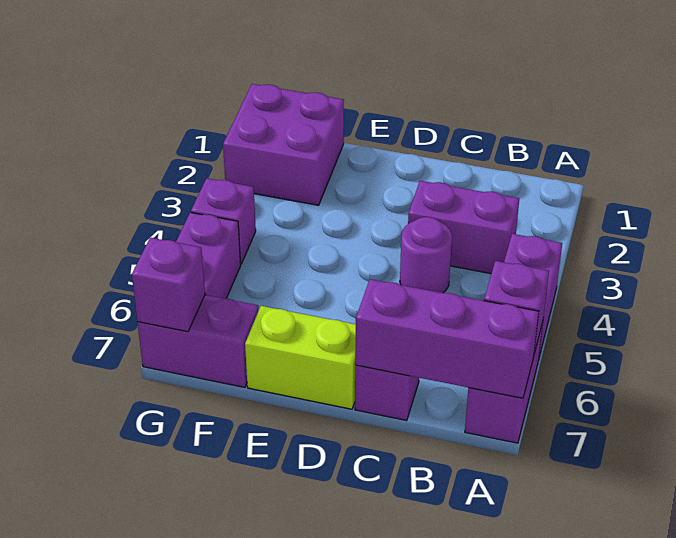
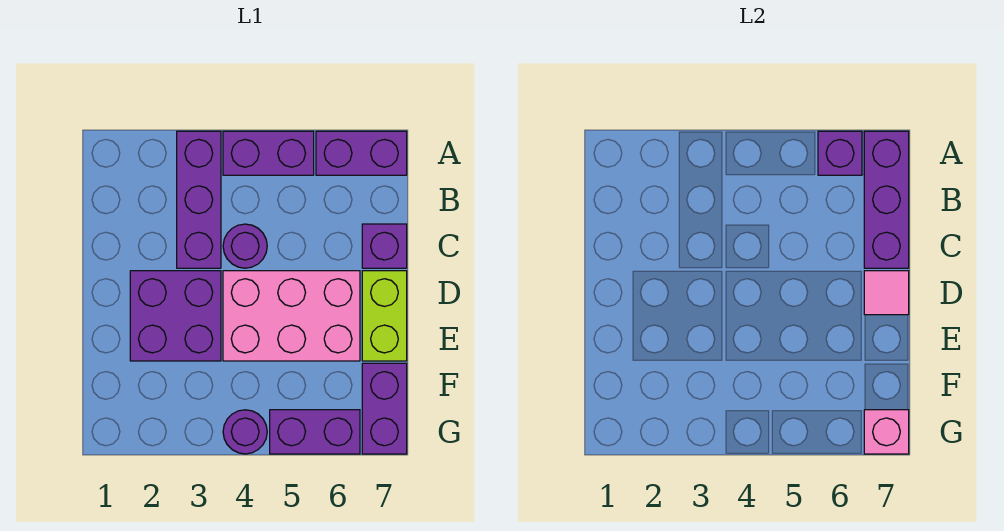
purple brick B3:C3 level 1 -> purple brick A3:C3 level 1
none -> pink brick D4:E6 level 1
none -> pink tile D7 level 2
purple brick F1:G2 level 1 -> purple brick D2:E3 level 1
purple brick G4 level 1 -> purple round brick G4 level 1
purple brick G7 level 2 -> pink brick G7 level 2

